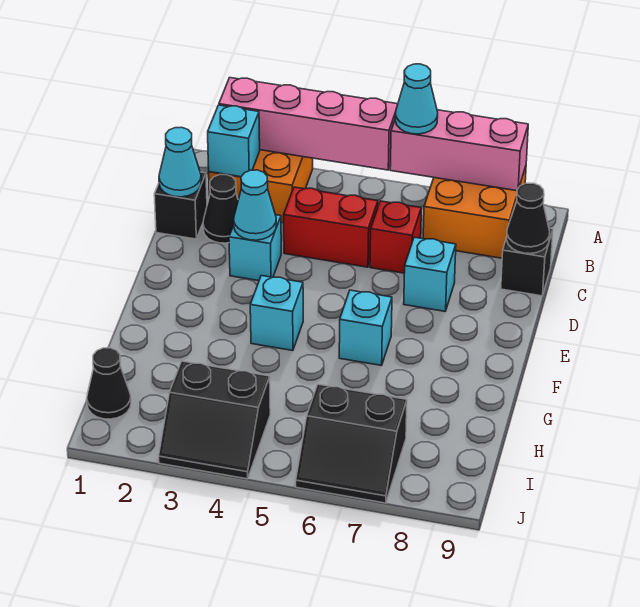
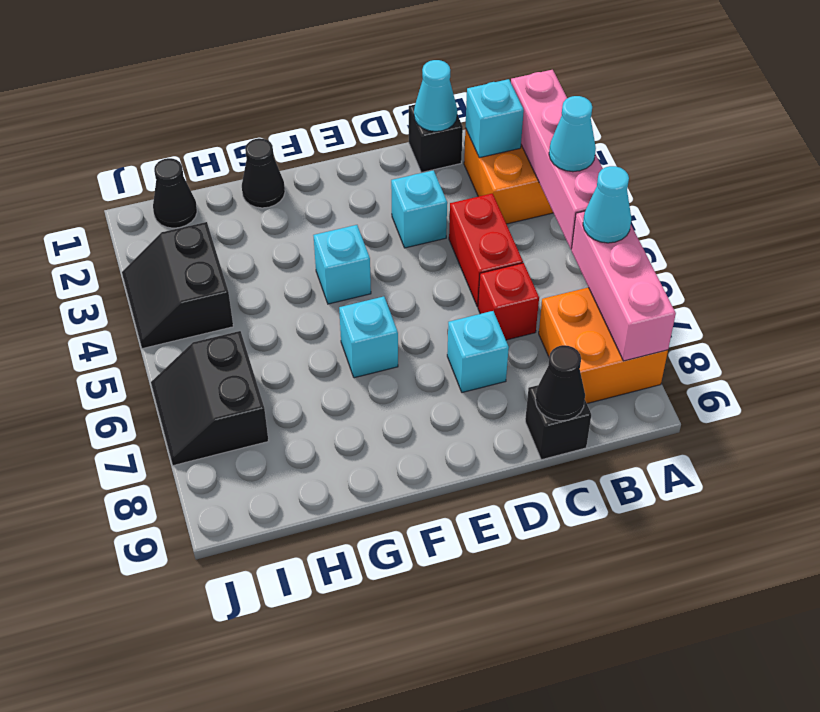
black cone C2 level 1 -> black cone G1 level 1
cyan cone D3 level 2 -> cyan cone A4 level 3

